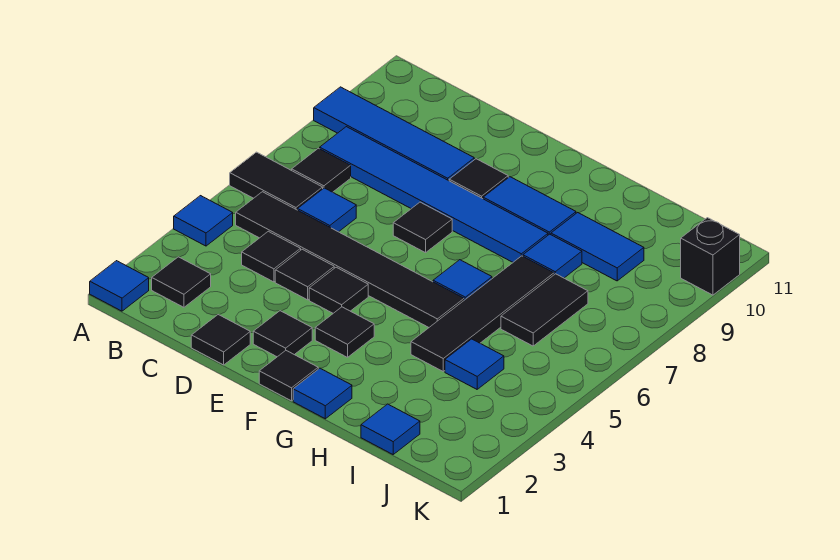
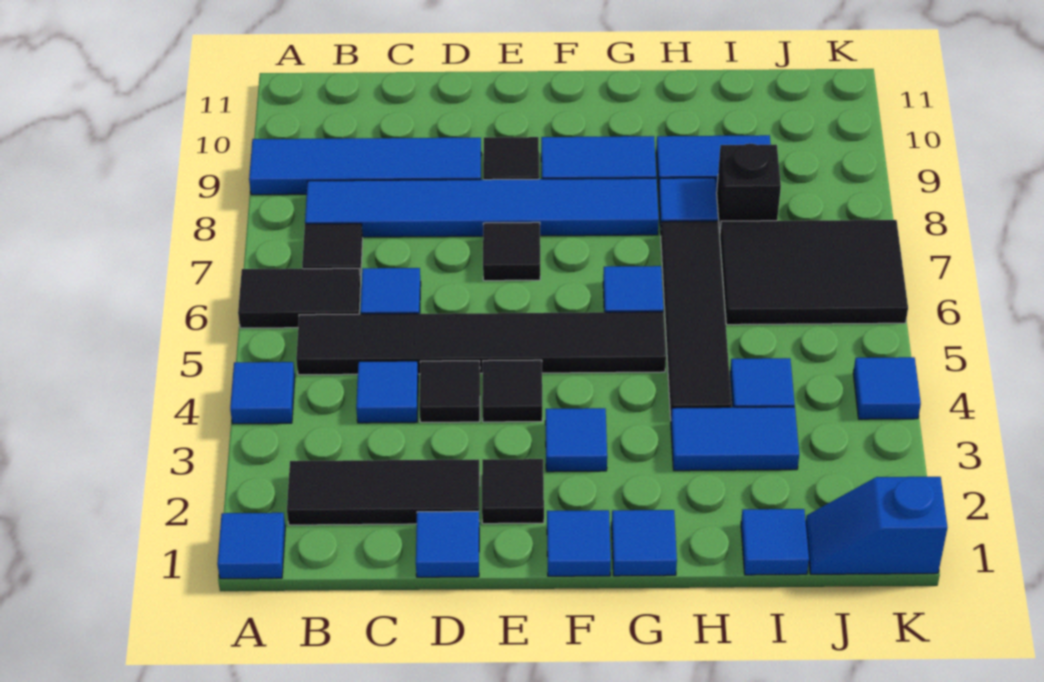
black tile B2 level 1 -> black tile B2:D2 level 1
black tile C4 level 1 -> blue tile C4 level 1
black tile D1 level 1 -> blue tile D1 level 1
black tile F1 level 1 -> blue tile F1 level 1
black tile F3 level 1 -> blue tile F3 level 1
none -> blue tile H3:I3 level 1
black tile I6:I7 level 1 -> black tile I6:K7 level 1
none -> blue slope J1:K1 level 1 top K
none -> blue tile K4 level 1
black brick K10 level 1 -> black brick I8 level 1

